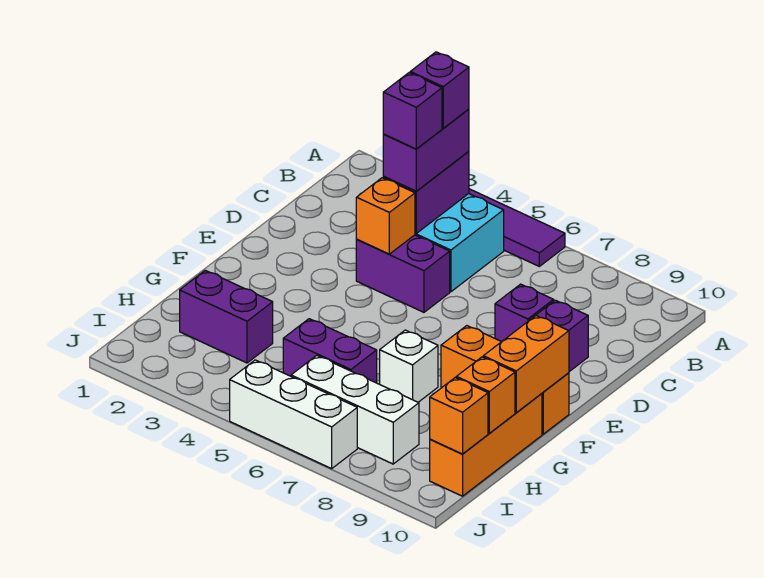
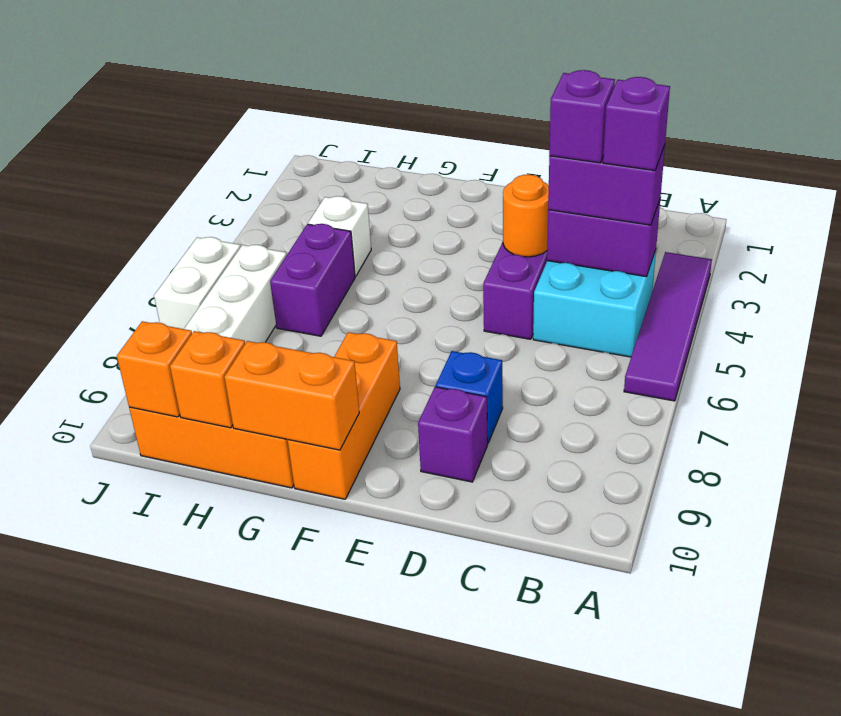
orange brick D4 level 2 -> orange round brick D4 level 2
purple brick D8 level 1 -> blue brick D8 level 1
white brick G7 level 1 -> white brick H4 level 1
purple brick H2:H3 level 1 -> none
white brick J5:J7 level 1 -> white brick J6:J7 level 1

